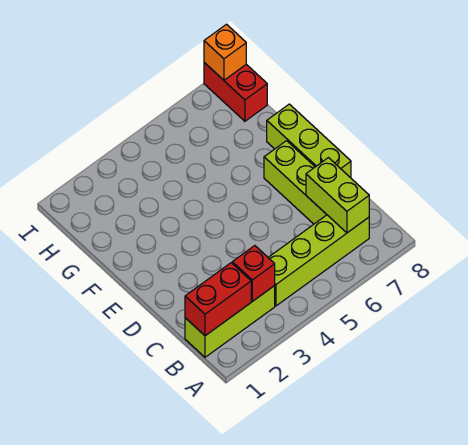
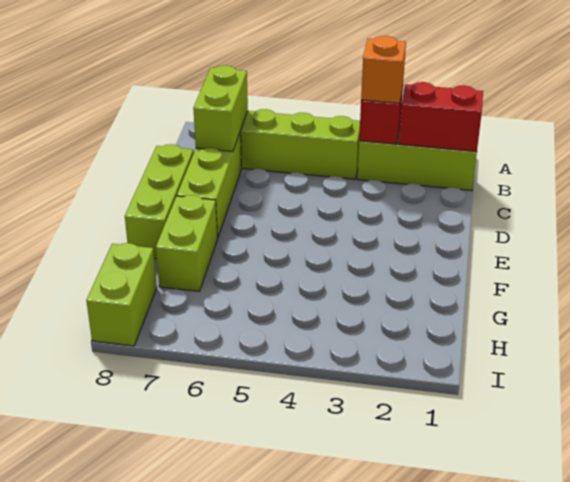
none -> lime brick F7:G7 level 1
red brick H8:I8 level 1 -> lime brick H8:I8 level 1
orange brick I8 level 2 -> orange brick B3 level 3

